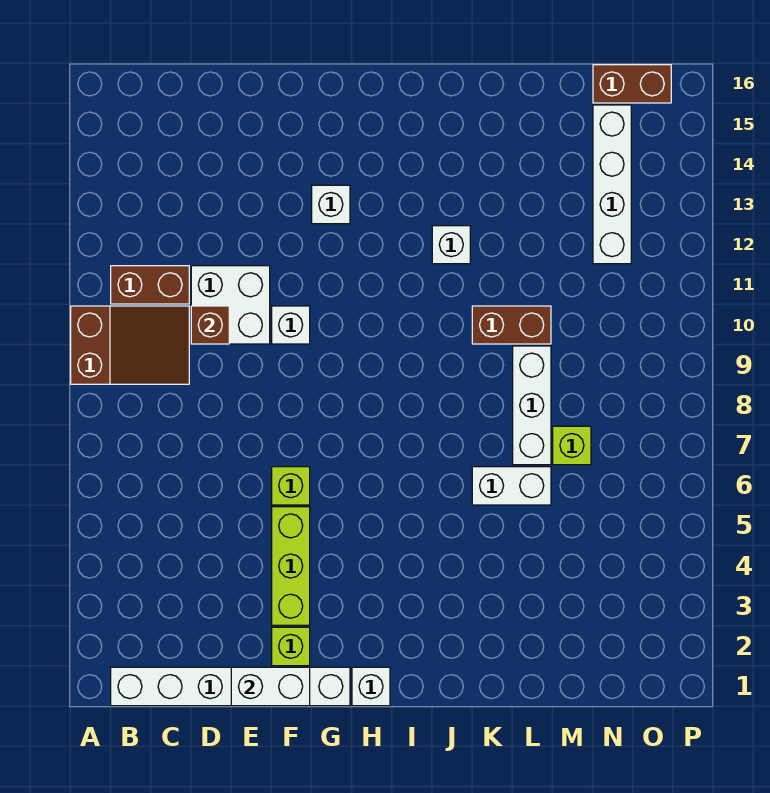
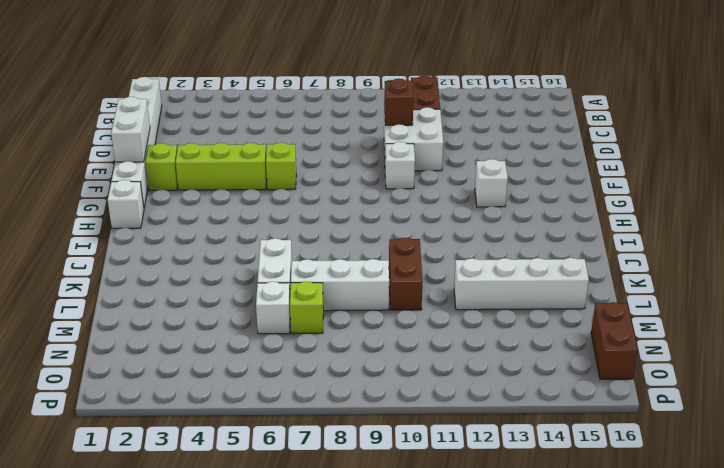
brown slope A9:C10 level 1 top A -> none
white brick J12 level 1 -> white brick M6 level 1
white brick N12:N15 level 1 -> white brick L12:L15 level 1

